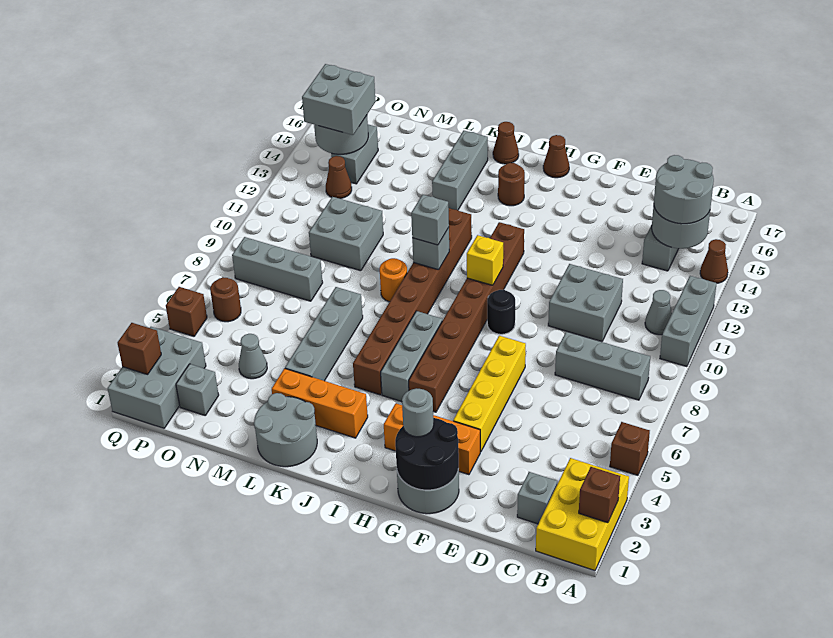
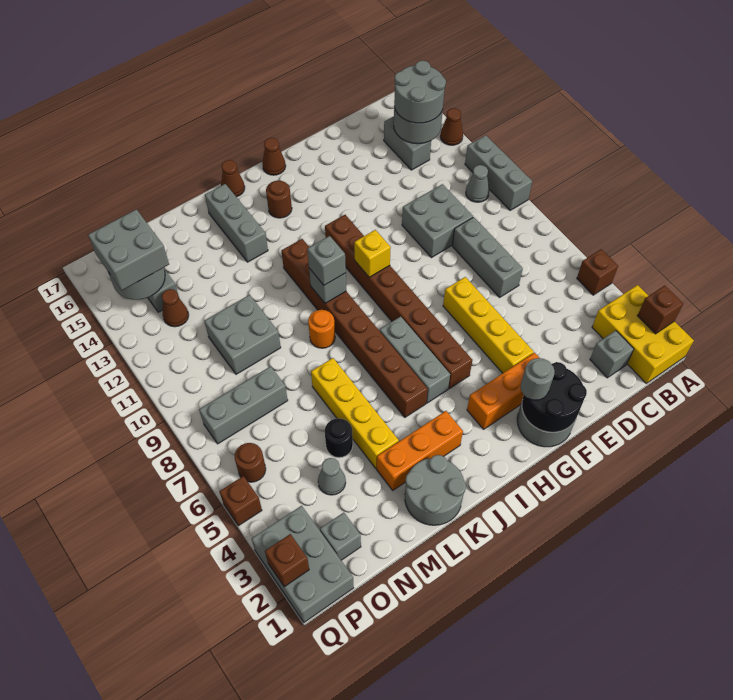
grey brick B8:D8 level 1 -> grey brick D7:D9 level 1
black round brick G9 level 1 -> black round brick M5 level 1
grey brick L4:L7 level 1 -> yellow brick L4:L7 level 1

